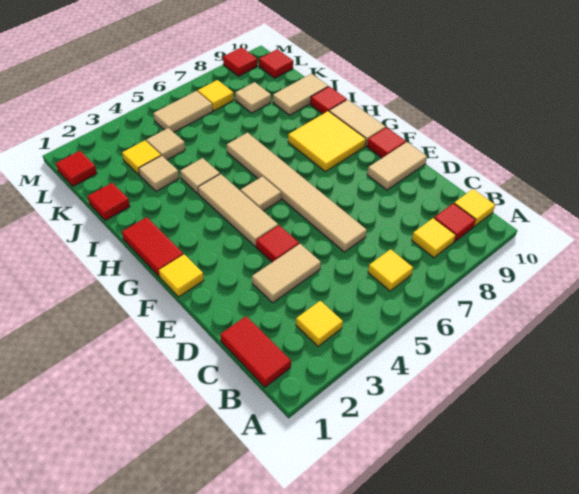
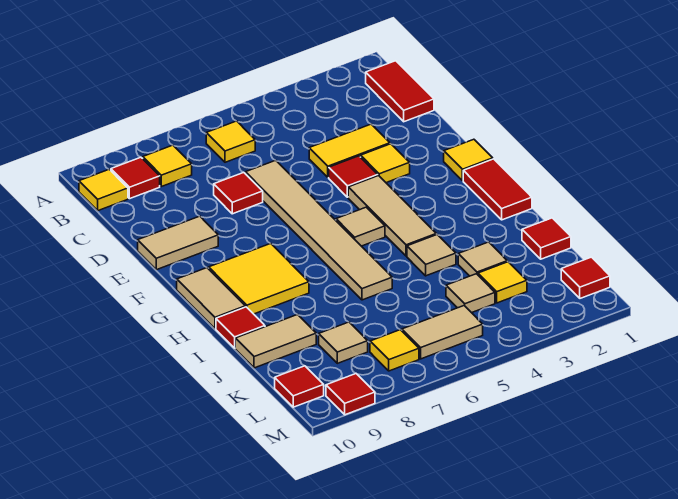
yellow tile B3 level 1 -> yellow tile E3 level 1
tan tile D3:D4 level 1 -> yellow tile D3:D4 level 1
red tile F10 level 1 -> red tile D7 level 1

